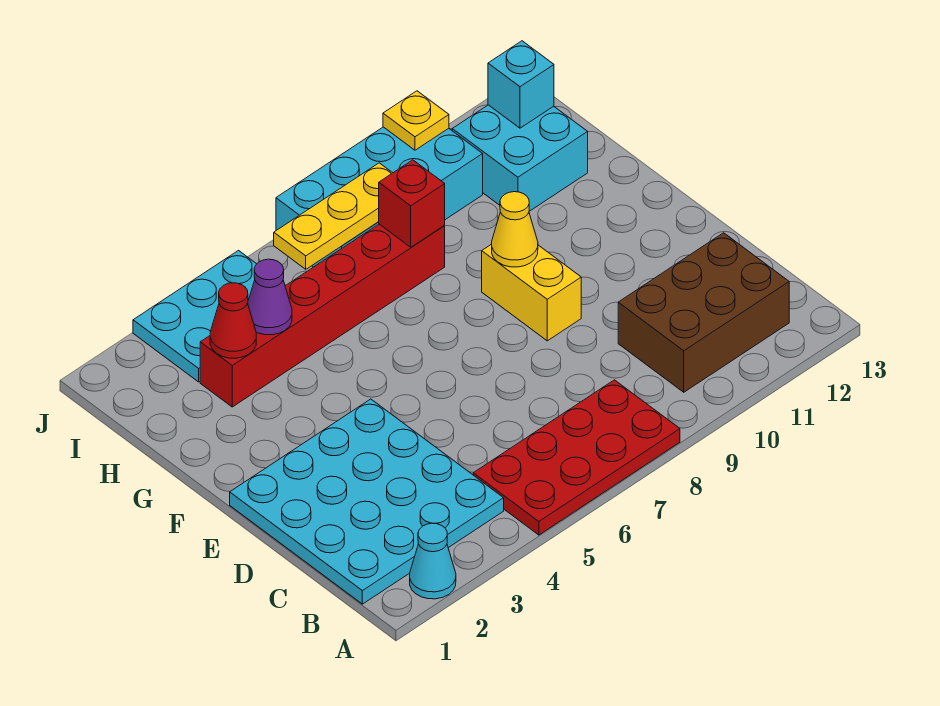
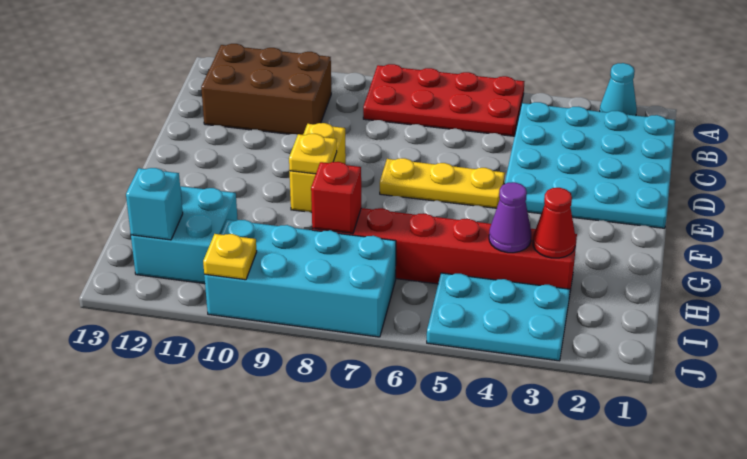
yellow cone F9 level 2 -> yellow plate F9 level 2
yellow plate I6:I8 level 2 -> yellow plate E5:E7 level 1

